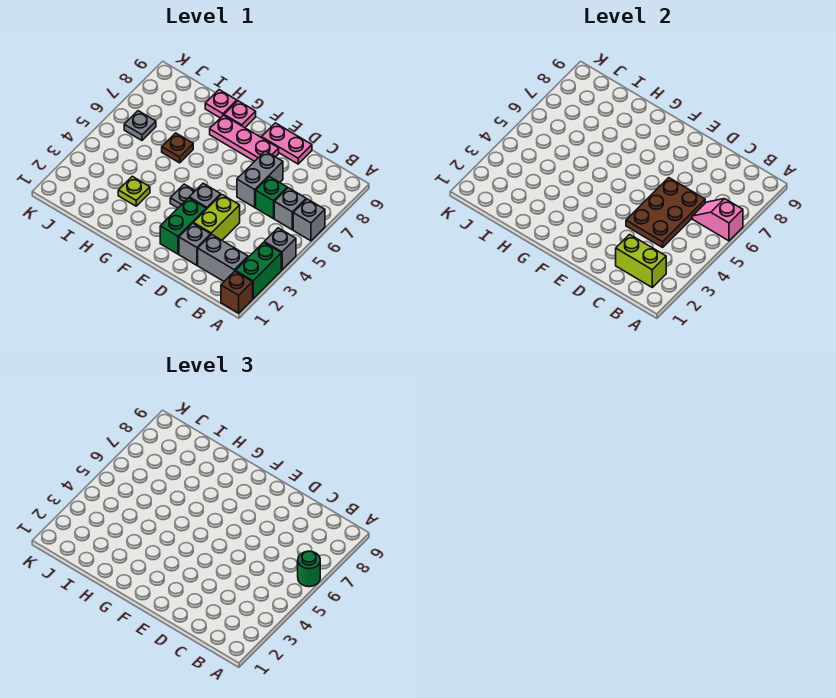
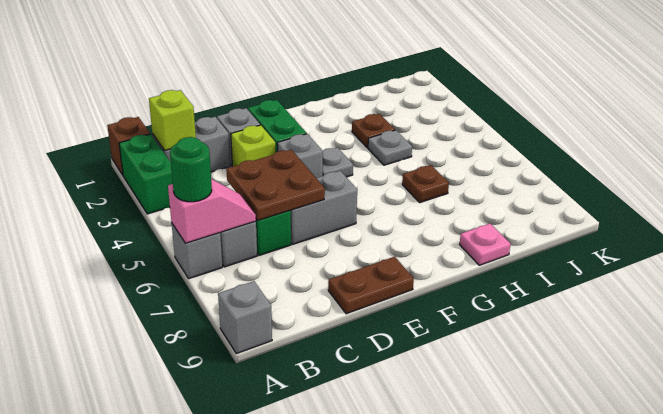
grey brick A4 level 1 -> grey brick A9 level 1
lime brick B2:C2 level 2 -> lime brick B2 level 2
brown plate C4:D6 level 2 -> brown plate C5:D6 level 2
lime brick D3:D4 level 1 -> lime brick D3 level 1
grey brick D6:D7 level 1 -> grey brick D6:E6 level 1
pink plate D9:E9 level 1 -> brown plate D9:E9 level 1
pink plate E8:G8 level 1 -> none
pink plate G9 level 1 -> none
lime plate H3 level 1 -> brown plate H3 level 1
grey plate J6 level 1 -> grey plate H4 level 1

